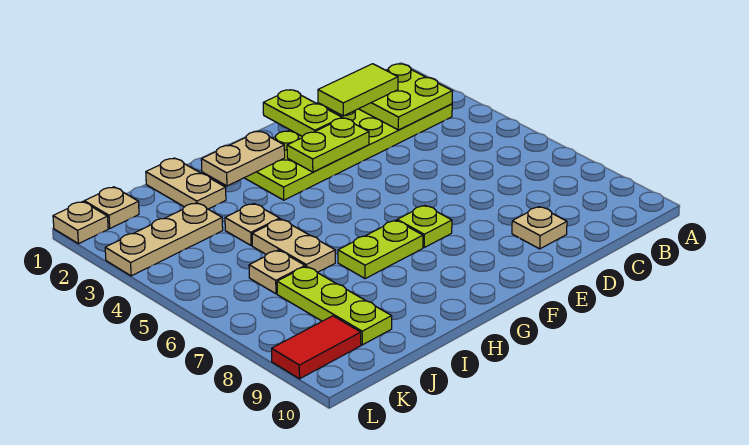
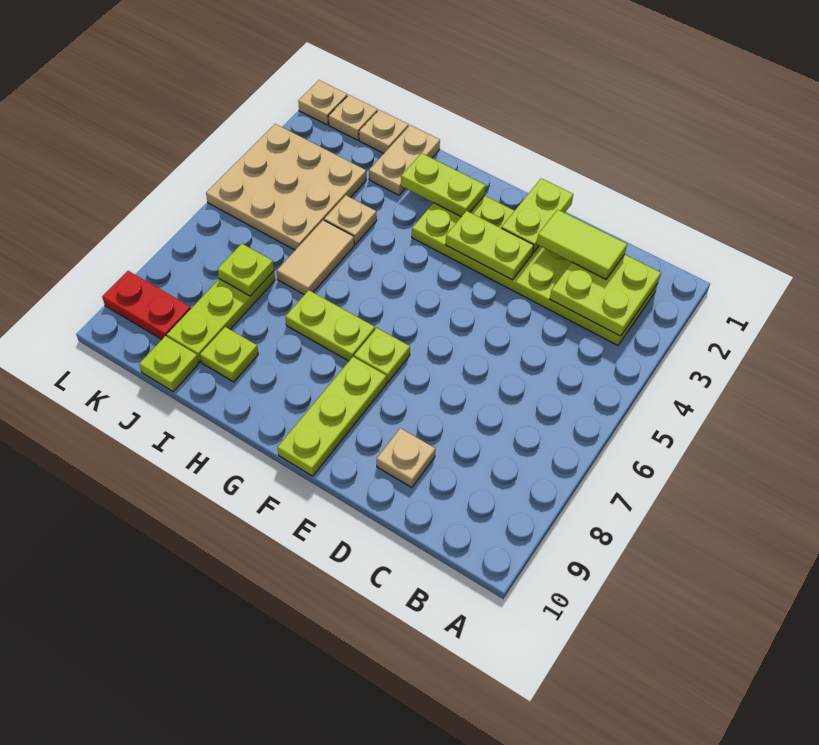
none -> lime plate F8:F10 level 1
tan plate G2:H2 level 2 -> lime plate G2:H2 level 2
tan plate I5:I6 level 1 -> tan tile I5:I6 level 1
none -> lime plate I9 level 1
tan plate J3:L3 level 1 -> tan plate J3:L5 level 1
tan plate J6 level 1 -> tan plate J1 level 1
none -> lime plate J7 level 2
none -> lime plate J10 level 1
red tile K9:L9 level 1 -> red plate K9:L9 level 1

